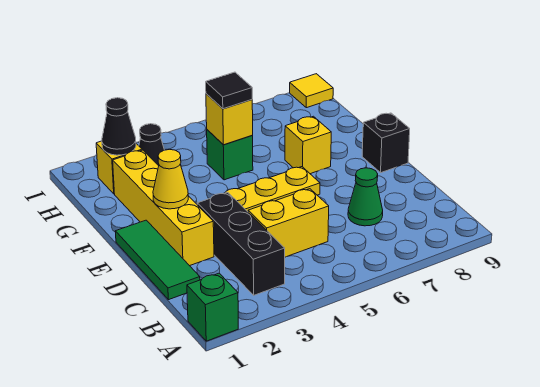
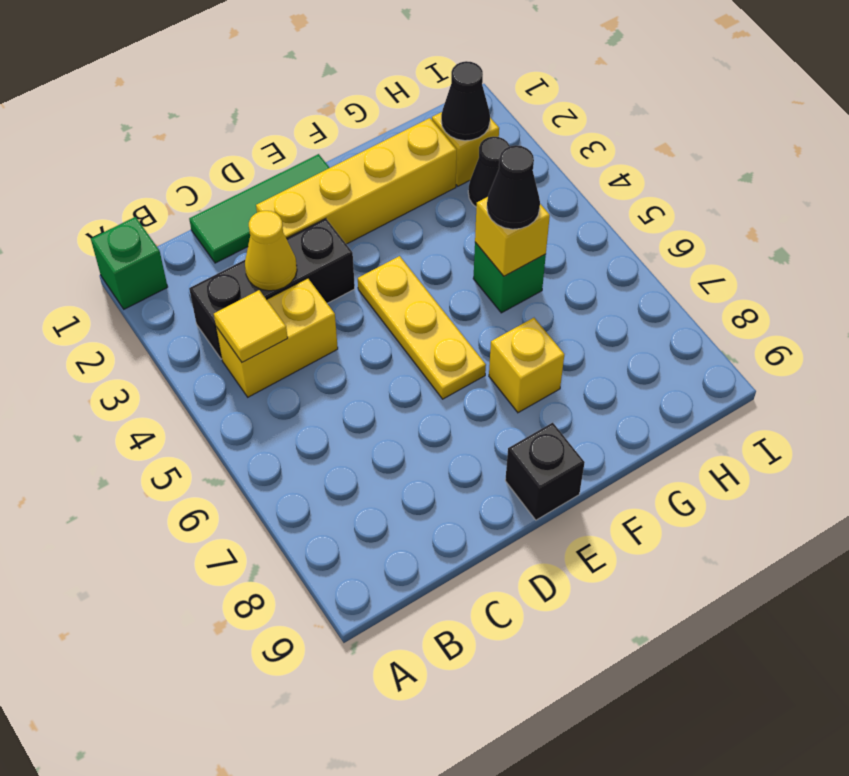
yellow brick C4:C5 level 1 -> yellow brick B4:C4 level 1
green cone C7 level 1 -> none
yellow cone E2 level 2 -> yellow cone C3 level 2
black tile G5 level 3 -> black cone G5 level 3
yellow tile I9 level 1 -> yellow tile B4 level 2

